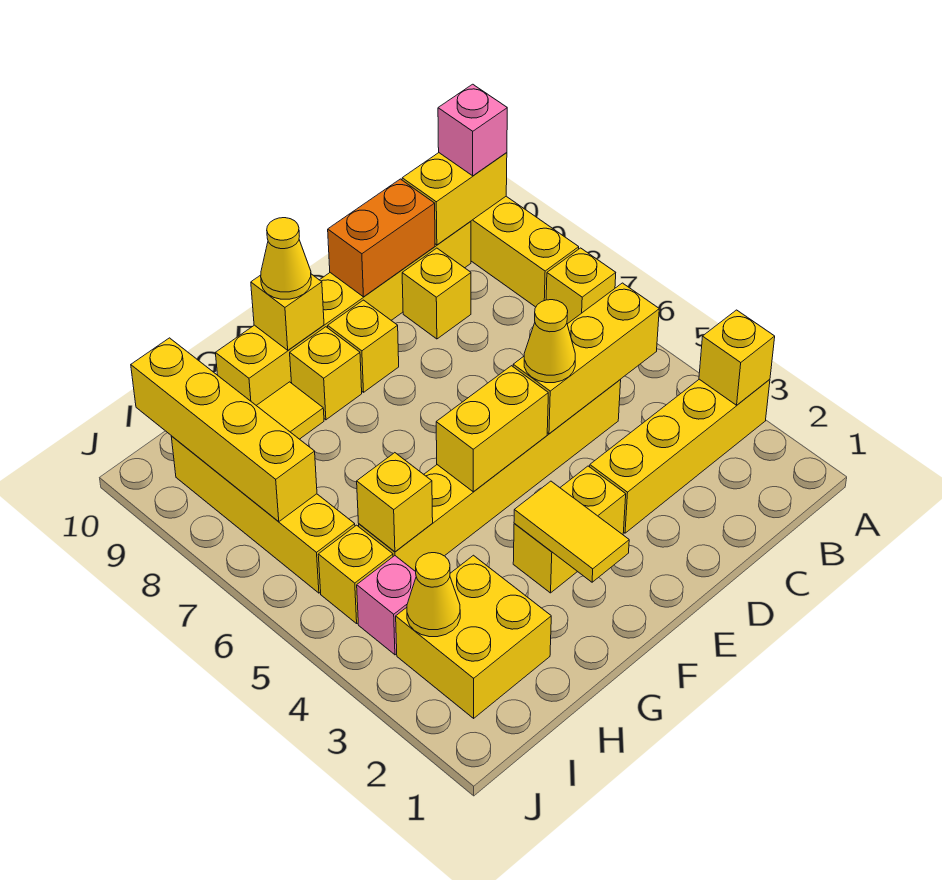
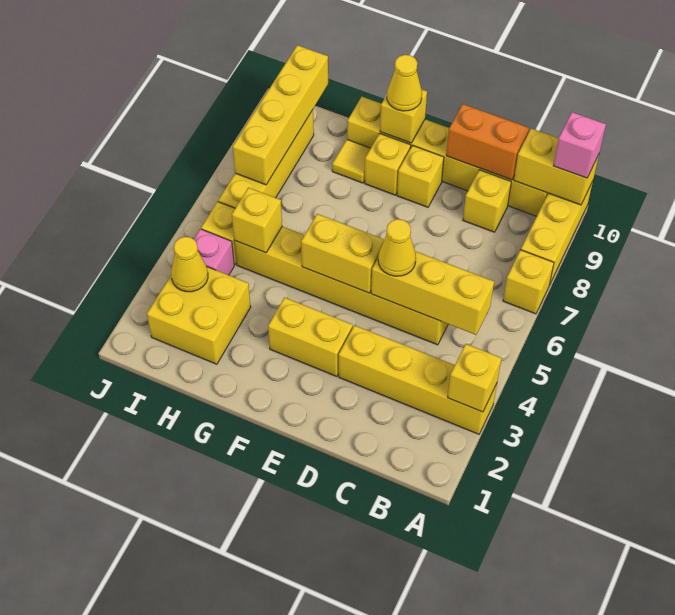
yellow tile F2:F3 level 2 -> none

